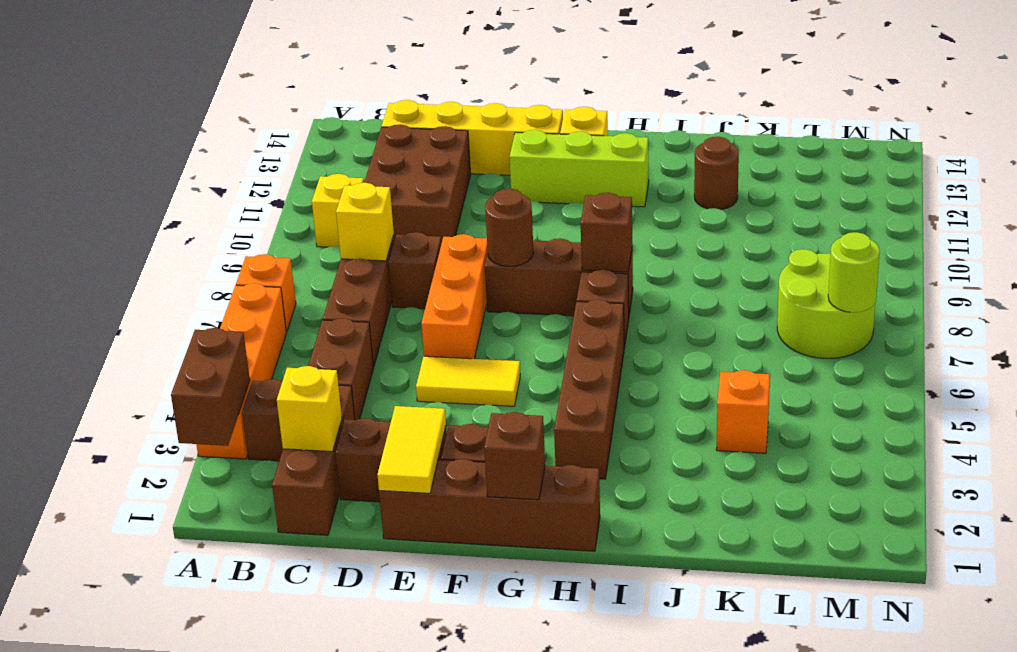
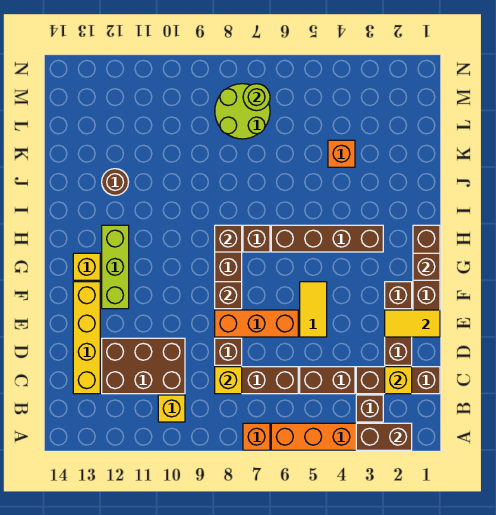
brown round brick F8 level 2 -> brown brick F8 level 2

